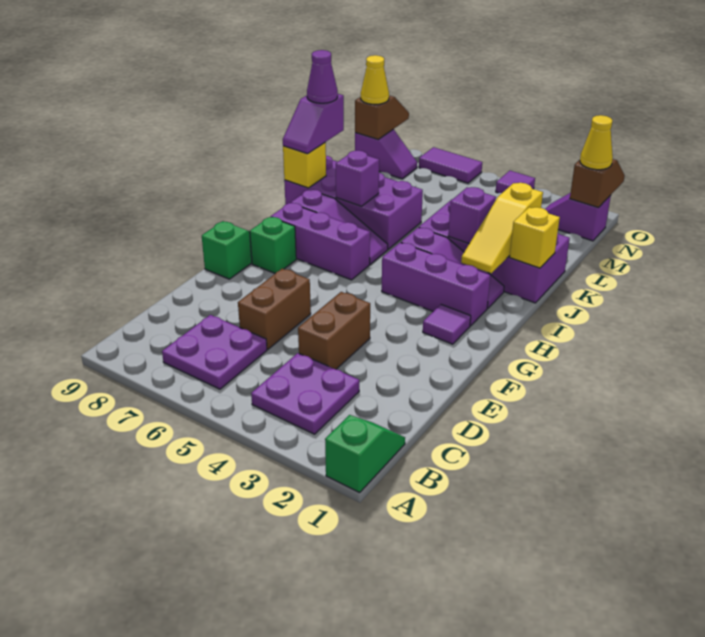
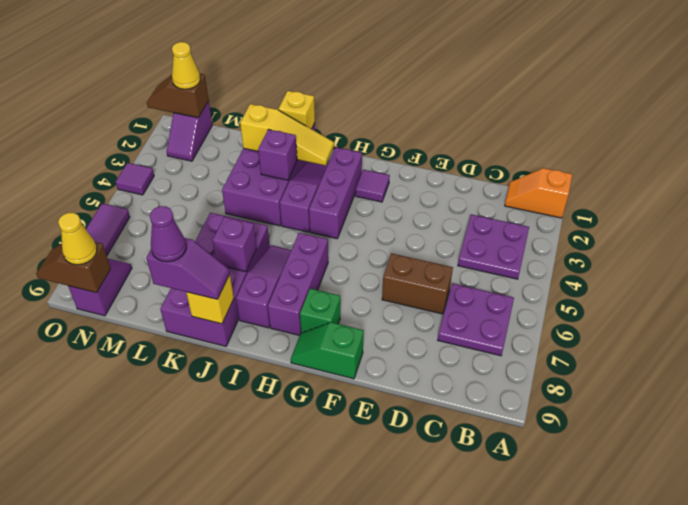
green slope A1:B1 level 1 top A -> orange slope A1:B1 level 1 top A
brown brick D4:E4 level 1 -> none

